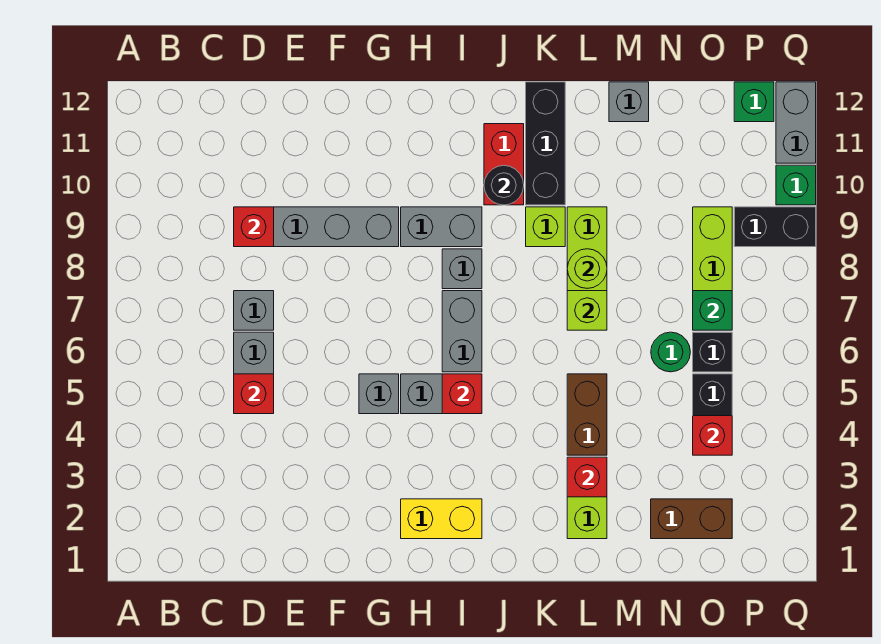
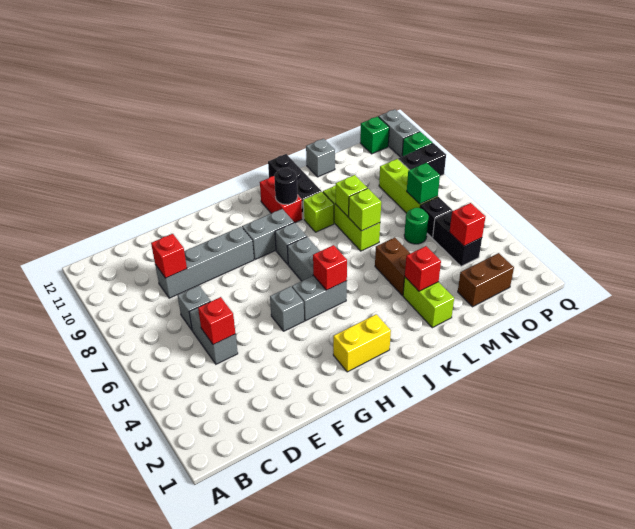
lime round brick L8 level 2 -> lime brick L8 level 2

